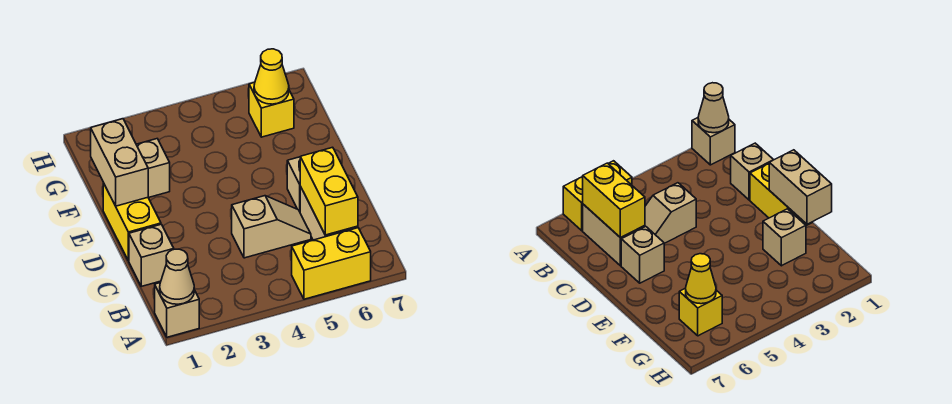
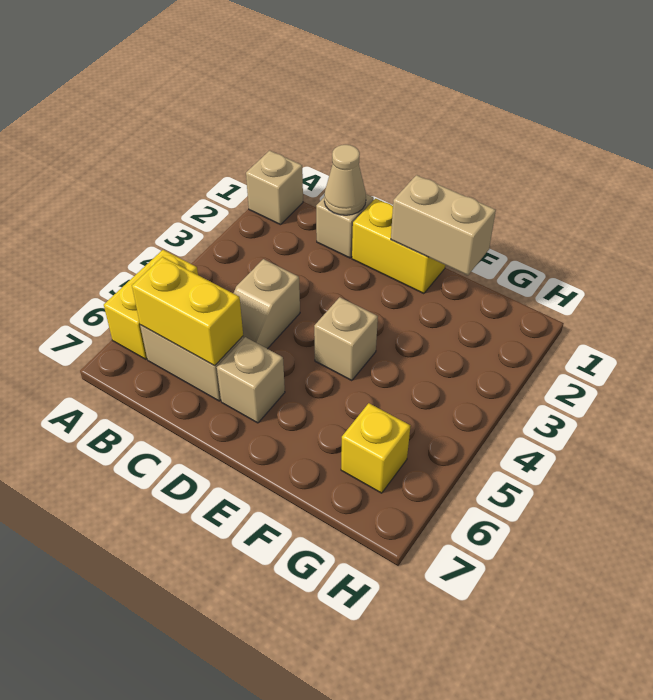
tan cone A1 level 2 -> tan cone C1 level 2
tan brick F2 level 1 -> tan brick E4 level 1
yellow cone G6 level 2 -> none

